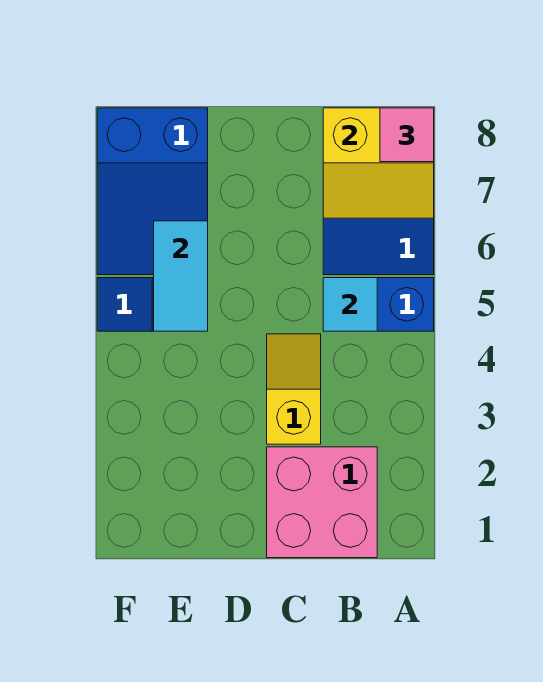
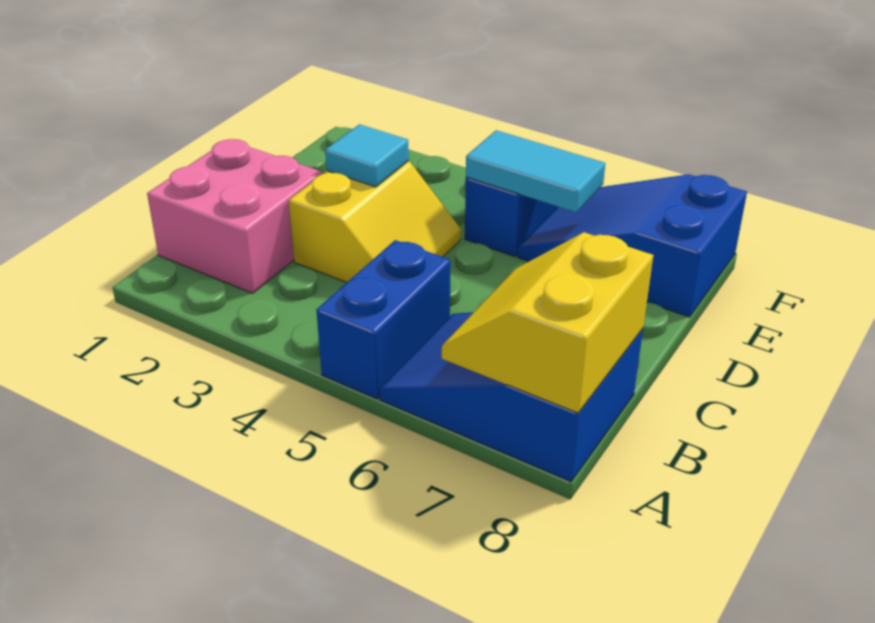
pink tile A8 level 3 -> none
cyan tile B5 level 2 -> cyan tile D3 level 2
yellow slope C3:C4 level 1 top 3 -> yellow slope C3:D4 level 1 top 3

